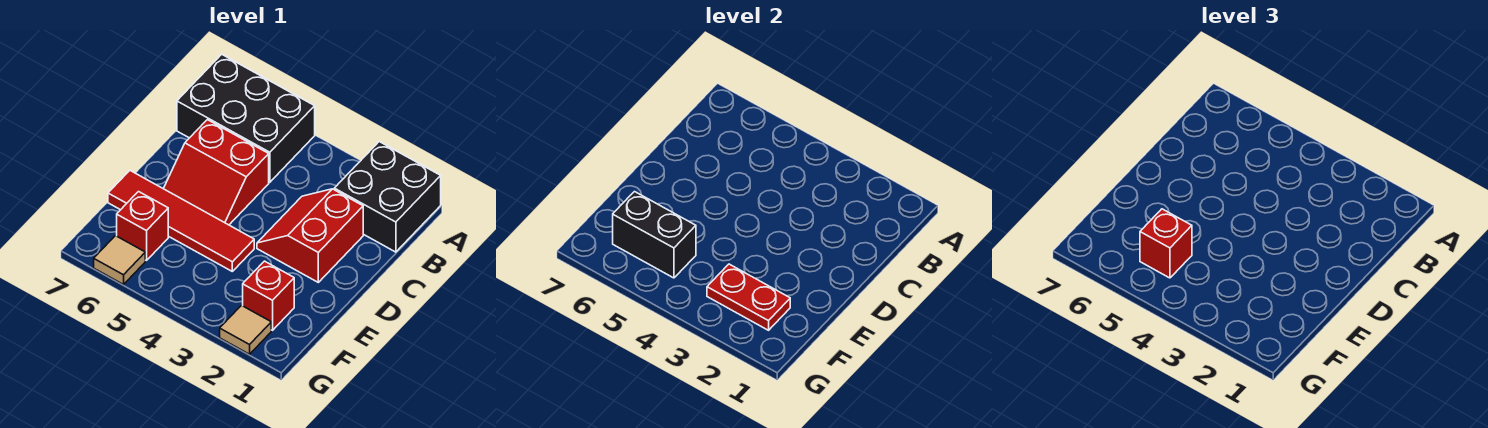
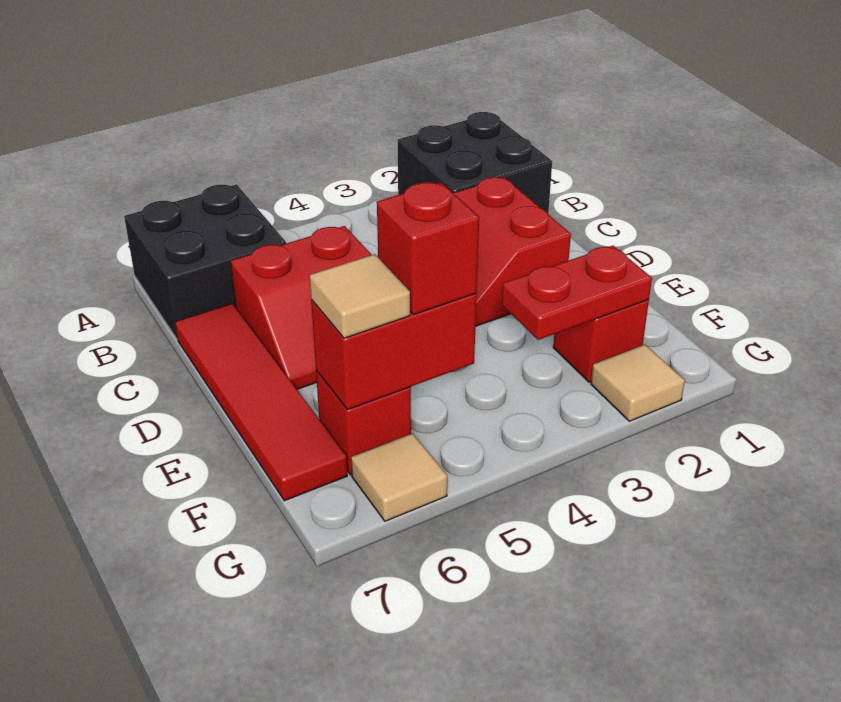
black brick A5:B7 level 1 -> black brick A6:B7 level 1
red tile E4:E7 level 1 -> red tile C7:F7 level 1
black brick F5:F6 level 2 -> red brick F5:F6 level 2
none -> tan tile F6 level 3

